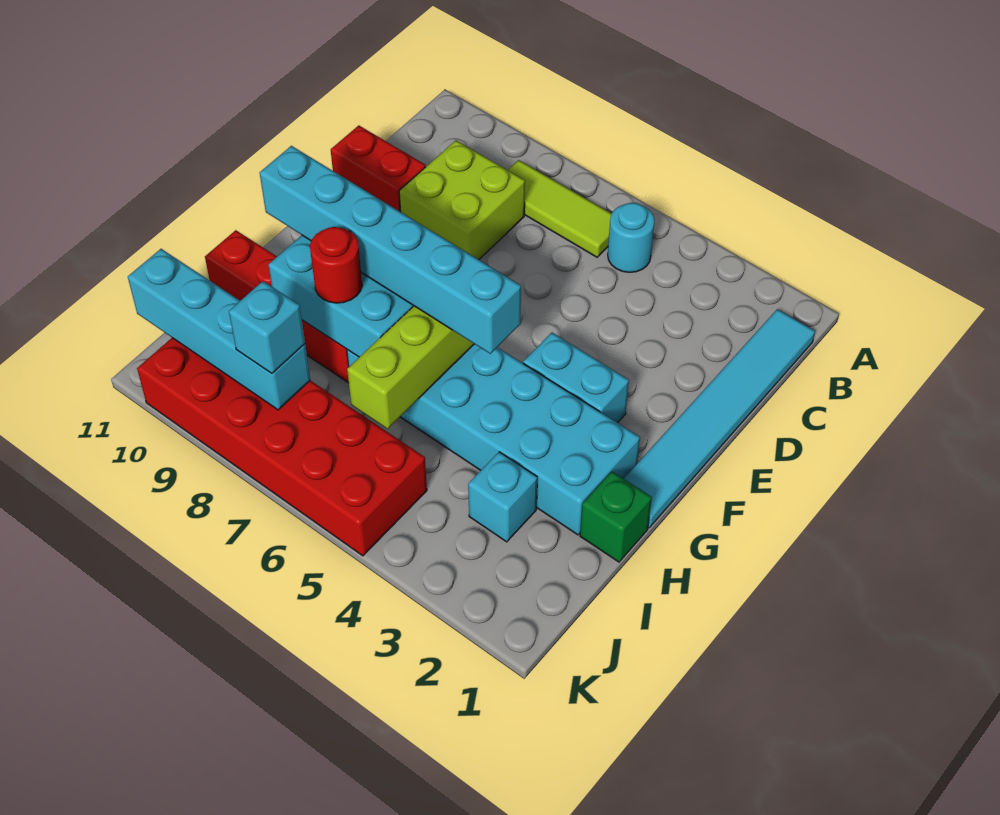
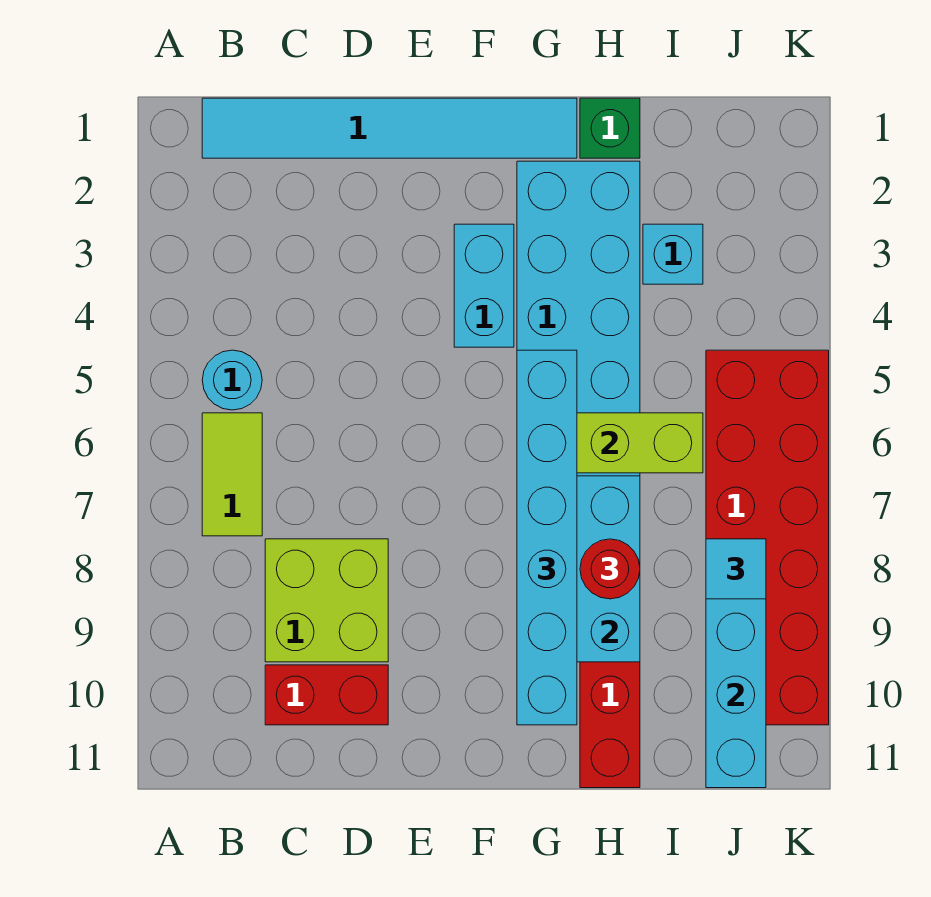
lime tile B6:B8 level 1 -> lime tile B6:B7 level 1
red brick D10:D11 level 1 -> red brick C10:D10 level 1
cyan brick J8 level 3 -> cyan tile J8 level 3

